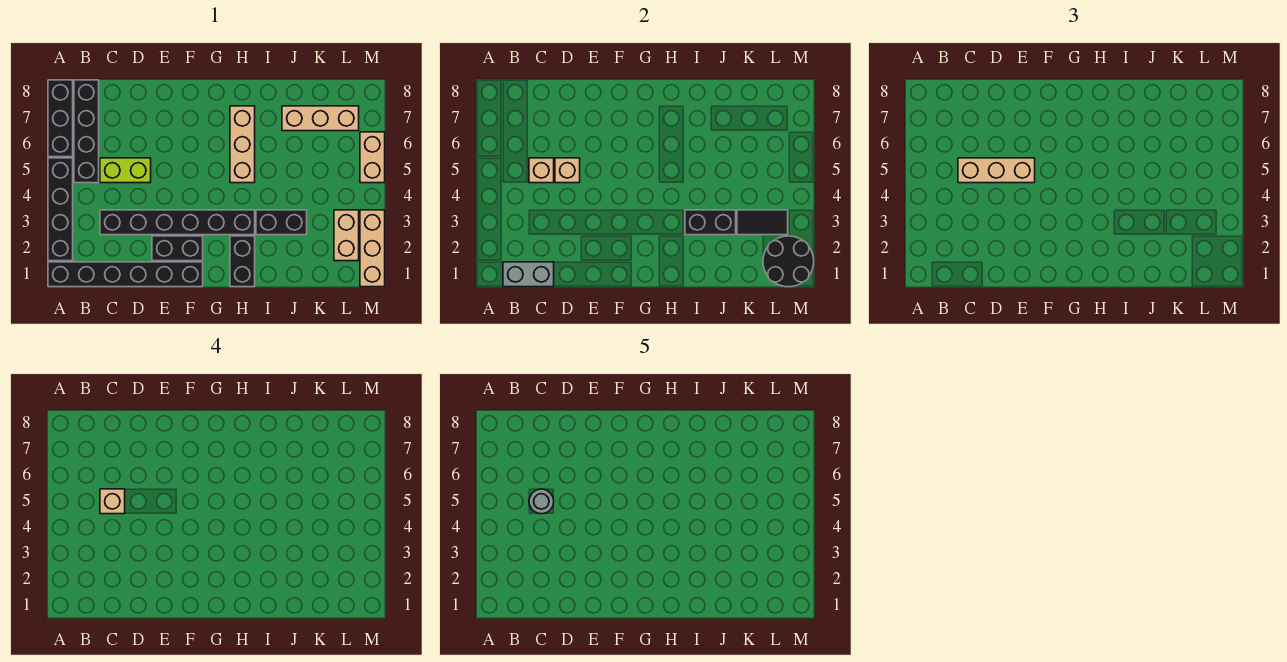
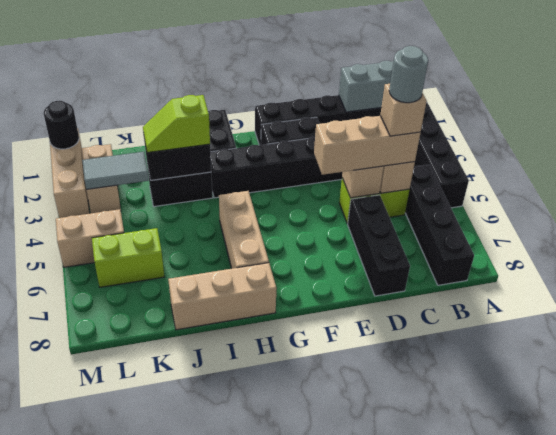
black brick A6:A8 level 1 -> black brick D6:D8 level 1
none -> lime slope I3:J3 level 3 top I
tan brick J7:L7 level 1 -> tan brick H8:J8 level 1
black tile K3:L3 level 2 -> grey tile K3:L3 level 2
none -> lime brick K6:L6 level 1
black round brick L1:M2 level 2 -> black round brick M1 level 2
tan brick M5:M6 level 1 -> tan brick L5:M5 level 1

